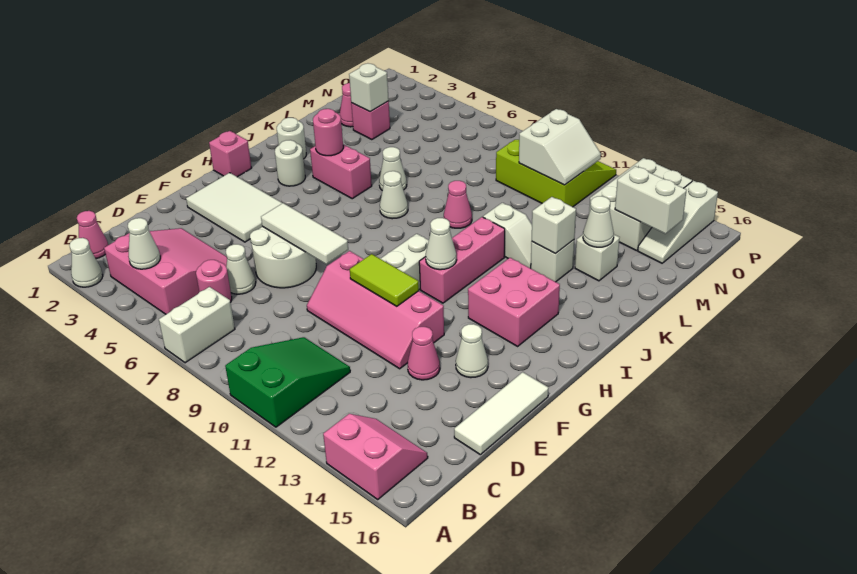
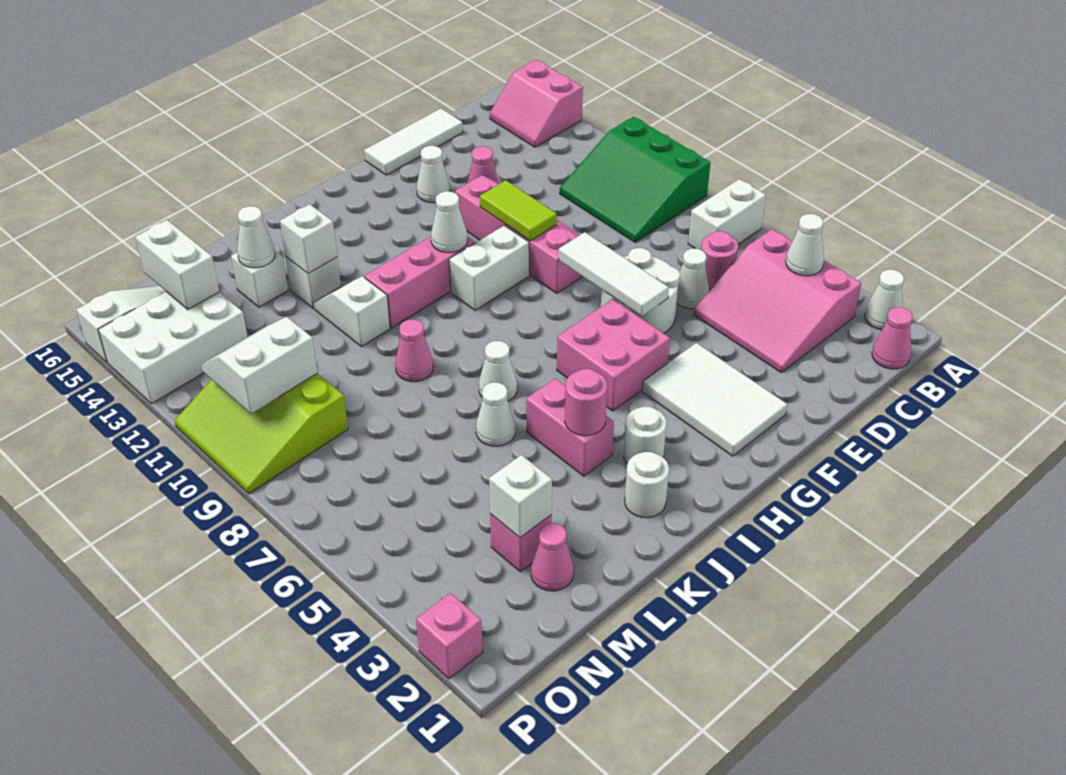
green slope A10:C11 level 1 top A -> green slope A9:C11 level 1 top A
pink brick H1 level 1 -> pink brick P2 level 1
pink brick H13:I14 level 1 -> pink brick G5:H6 level 1

